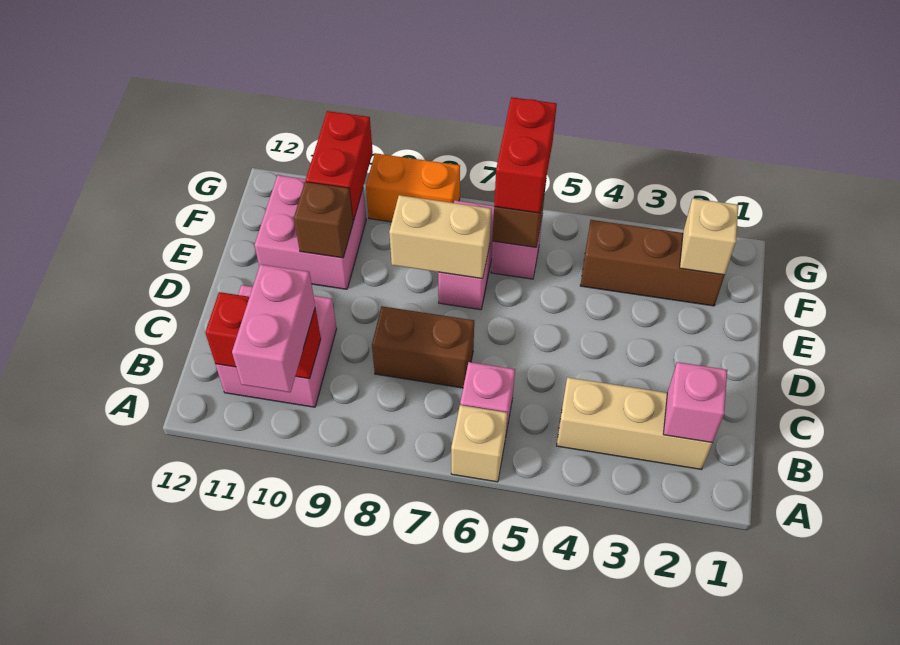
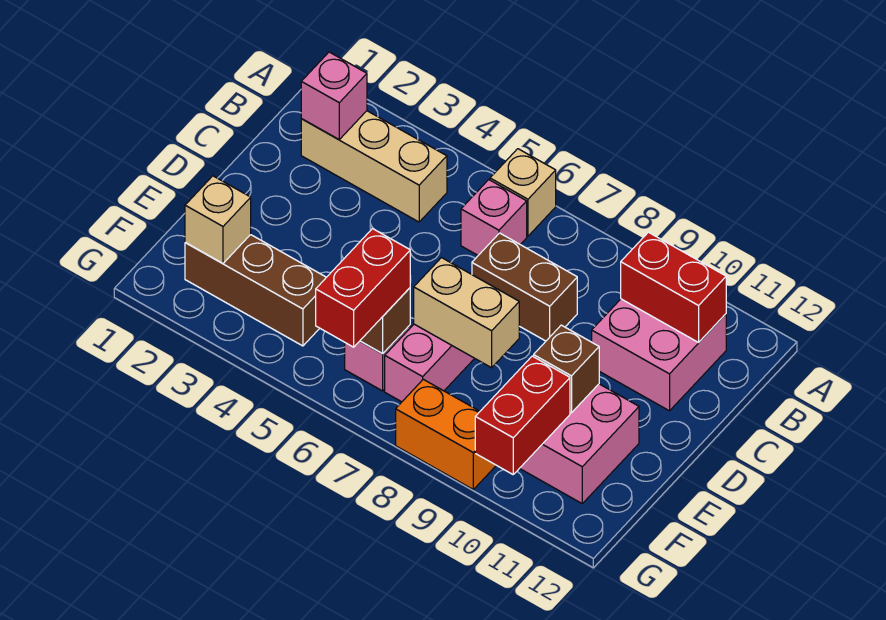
pink brick A10:B10 level 3 -> none

